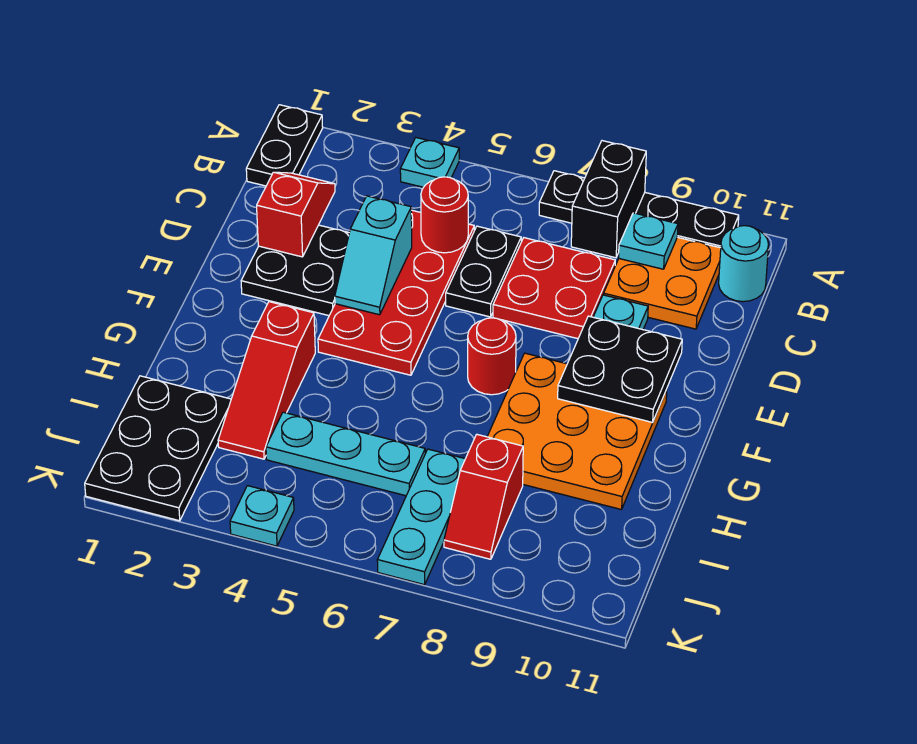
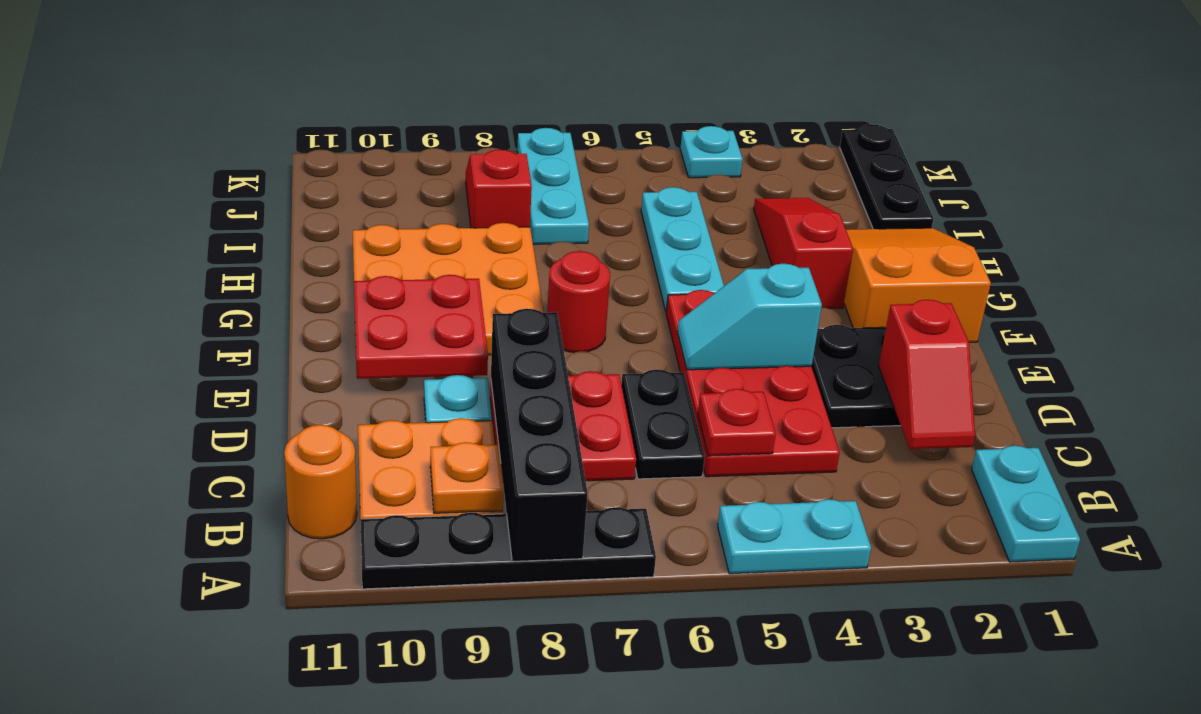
black plate A1:B1 level 1 -> cyan plate A1:B1 level 1
cyan plate A4 level 1 -> cyan plate A4:A5 level 1
black brick A8:B8 level 2 -> black brick A8:D8 level 2
cyan plate B9 level 2 -> orange plate B9 level 2
cyan round brick B11 level 1 -> orange round brick B11 level 1
red round brick C5 level 2 -> red plate C5 level 2
cyan slope D4:E4 level 2 top D -> cyan slope E4:E5 level 2 top 4
black plate E9:F10 level 2 -> red plate E9:F10 level 2
none -> orange slope F1:H2 level 1 top F
black plate I1:K2 level 1 -> black plate I1:K1 level 1
cyan plate I4:I6 level 1 -> cyan plate G5:I5 level 1

